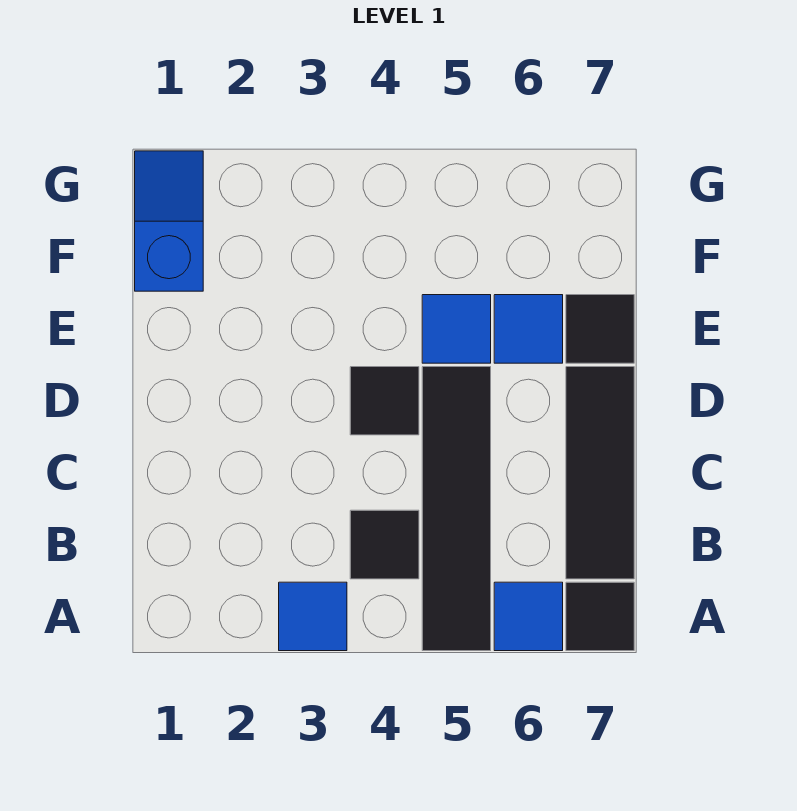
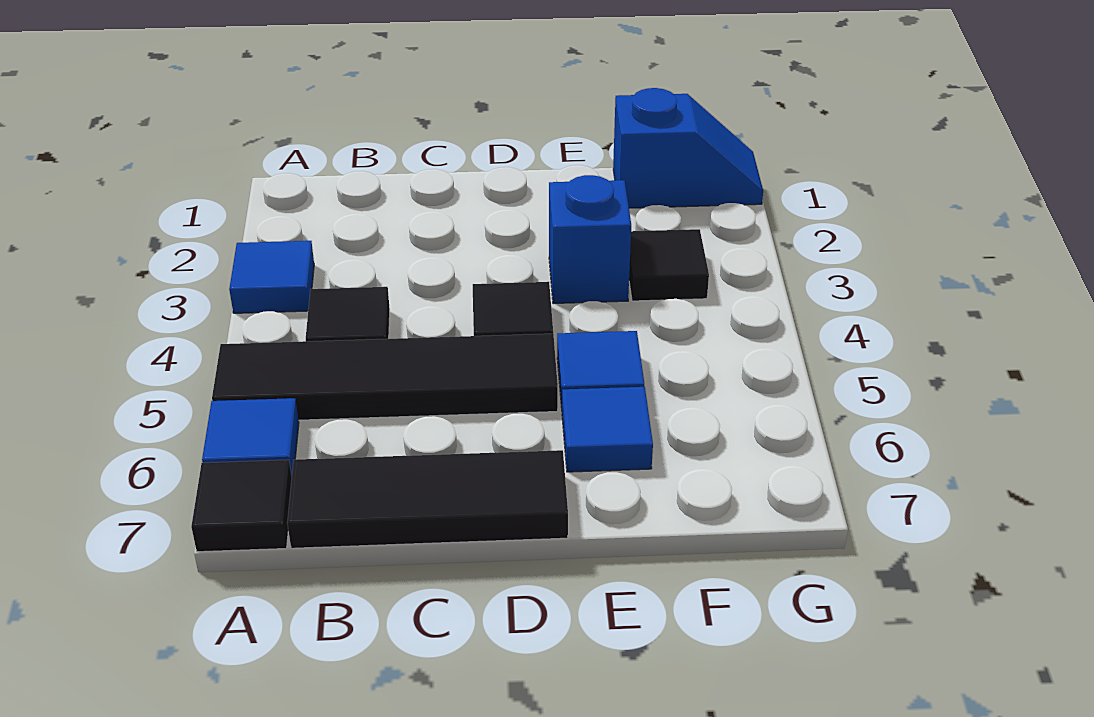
none -> blue brick E3 level 1
black tile E7 level 1 -> black tile F3 level 1

